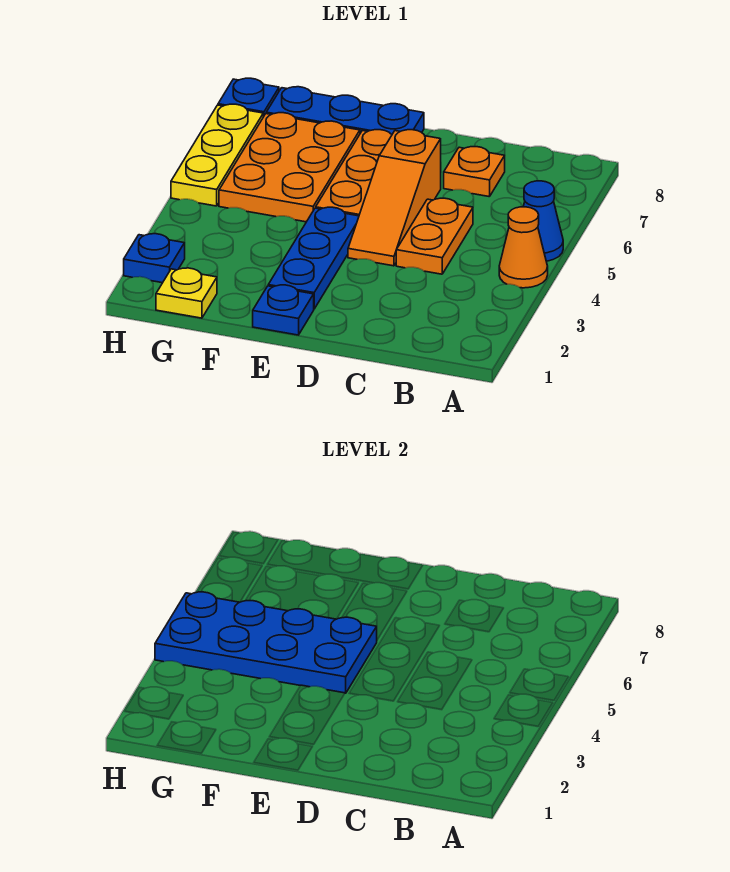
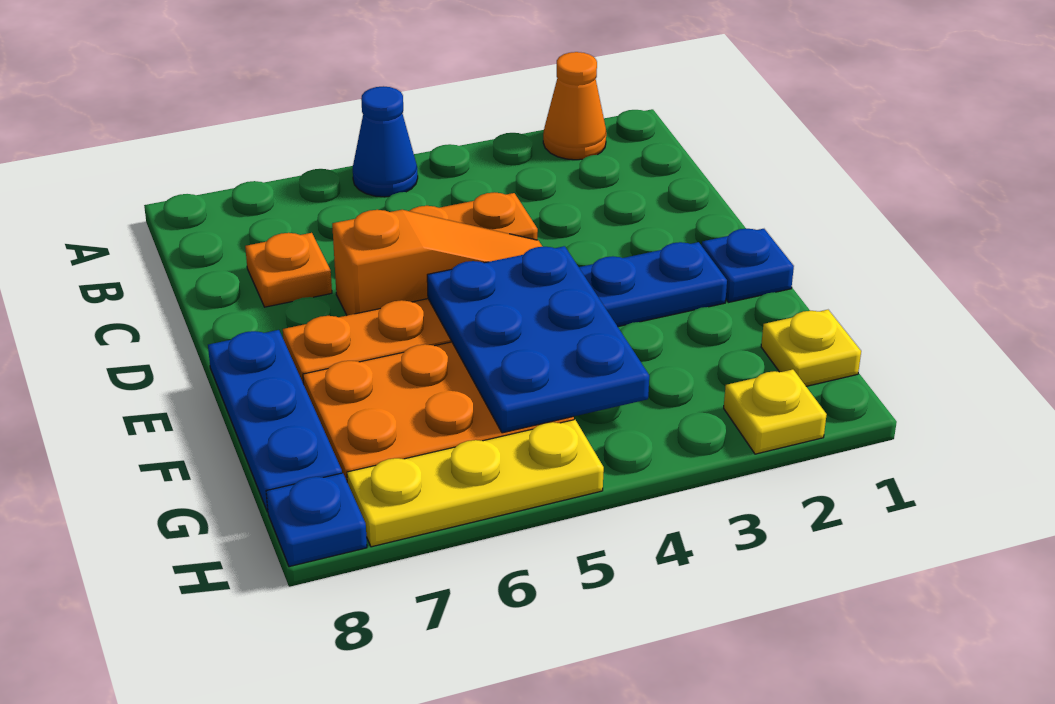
orange cone A4 level 1 -> orange cone A2 level 1
blue plate E4:H5 level 2 -> blue plate E4:G5 level 2
blue plate H2 level 1 -> yellow plate H2 level 1

